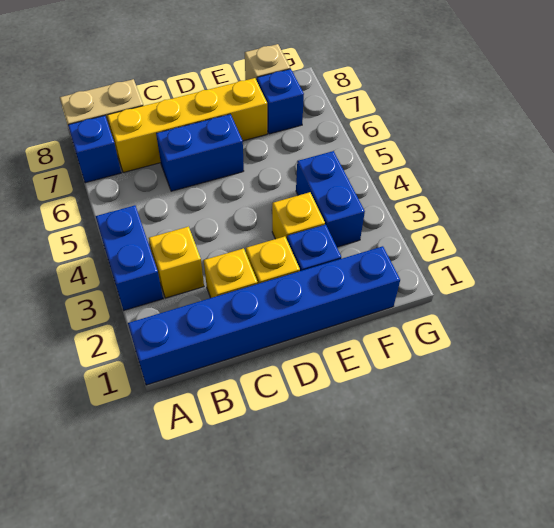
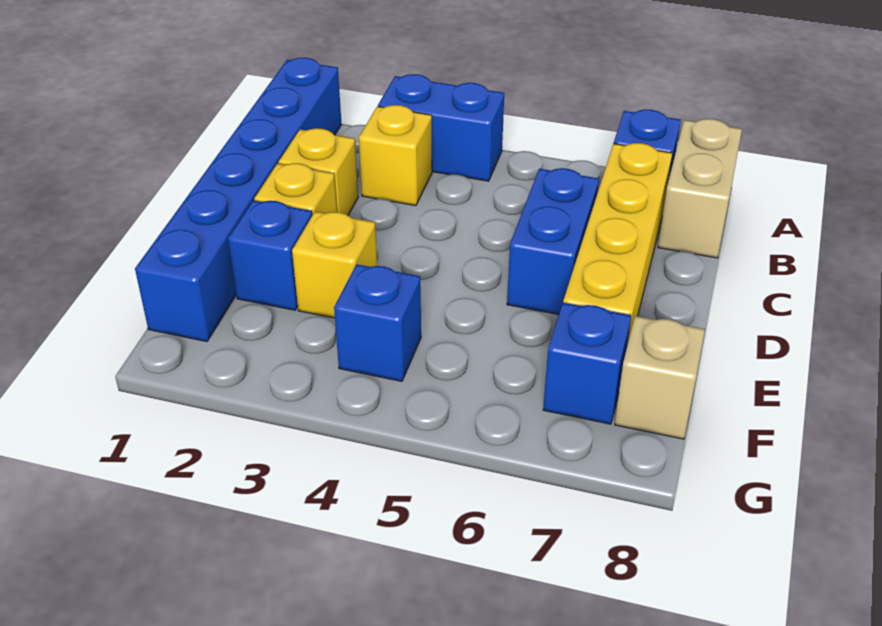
blue brick F3:F4 level 1 -> blue brick F4 level 1

